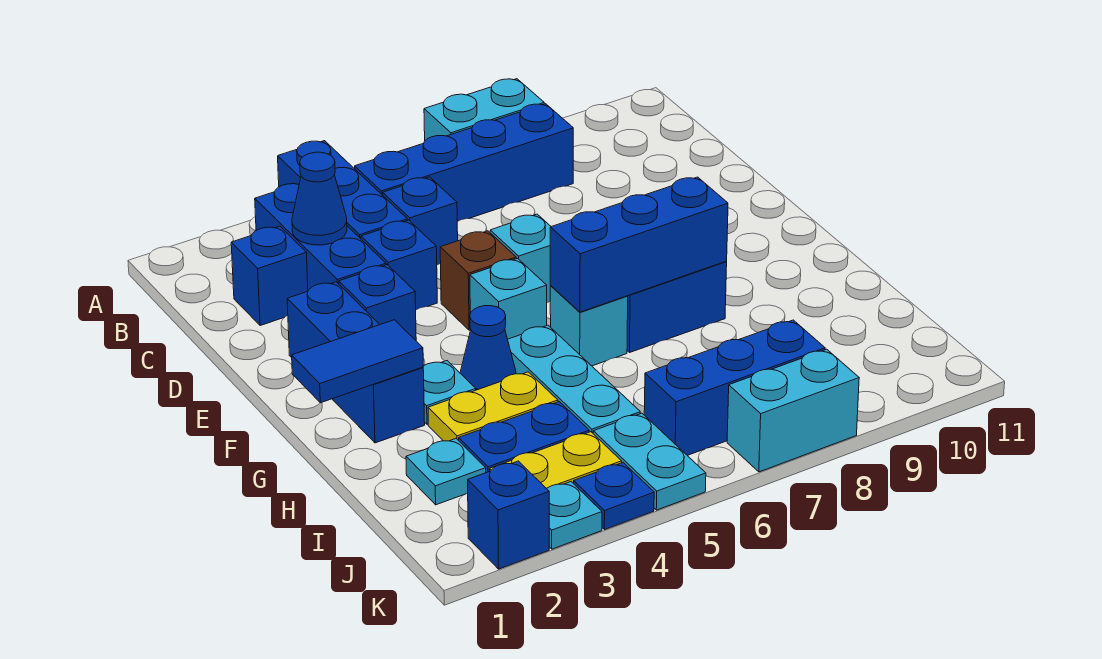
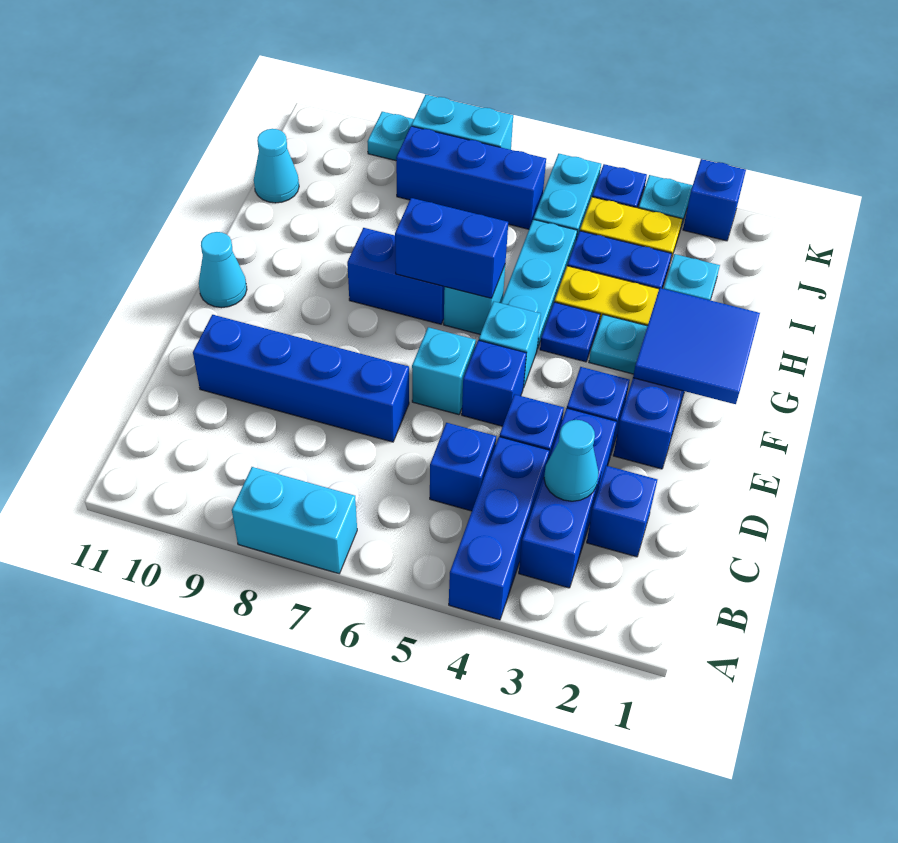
blue brick B5:B8 level 1 -> blue brick D7:D10 level 1
blue cone C3 level 2 -> cyan cone C3 level 2
brown brick E5 level 1 -> blue brick E5 level 1
none -> cyan cone F11 level 1
blue tile G1:G2 level 2 -> blue tile F1:G2 level 2
blue cone G4 level 1 -> blue plate G4 level 1
blue brick G6:G8 level 2 -> blue brick G6:G7 level 2
none -> cyan cone I11 level 1
none -> cyan plate K9 level 1

